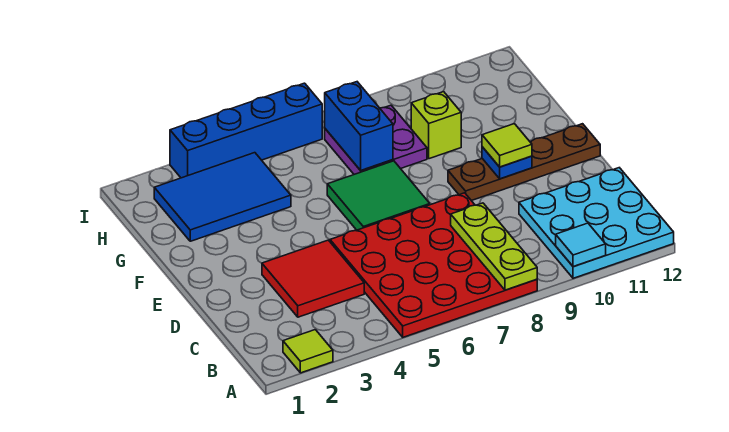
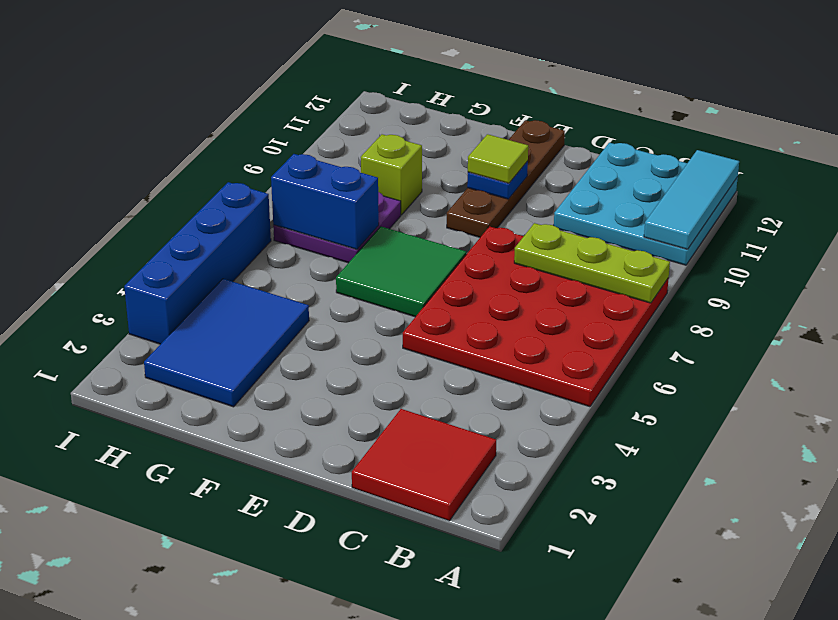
lime tile A2 level 1 -> none
cyan tile A10 level 2 -> cyan tile A10:A12 level 2
red tile C3:D4 level 1 -> red tile B1:C2 level 1

